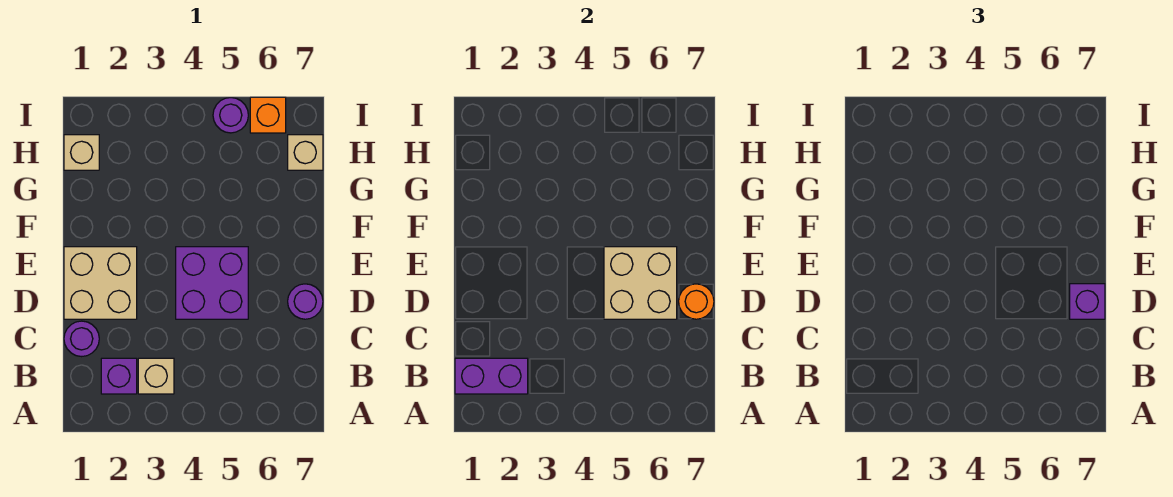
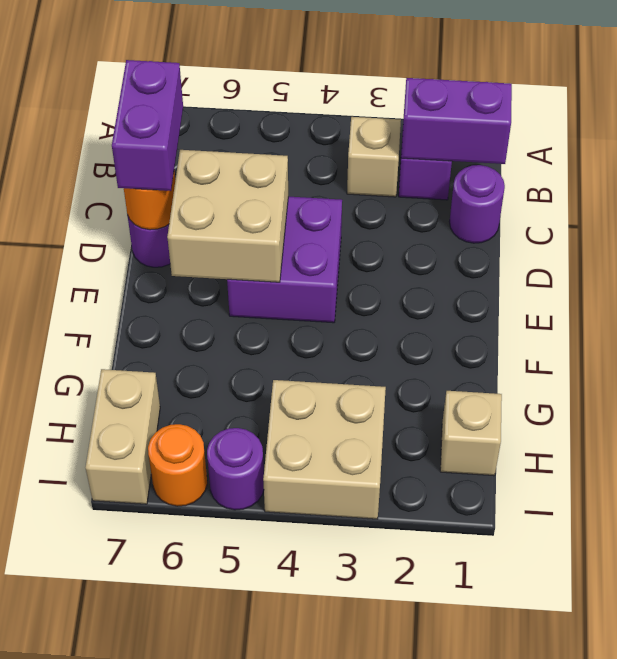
tan brick D1:E2 level 1 -> tan brick H3:I4 level 1
purple brick D7 level 3 -> purple brick C7:D7 level 3
tan brick H7 level 1 -> tan brick H7:I7 level 1
orange brick I6 level 1 -> orange round brick I6 level 1

